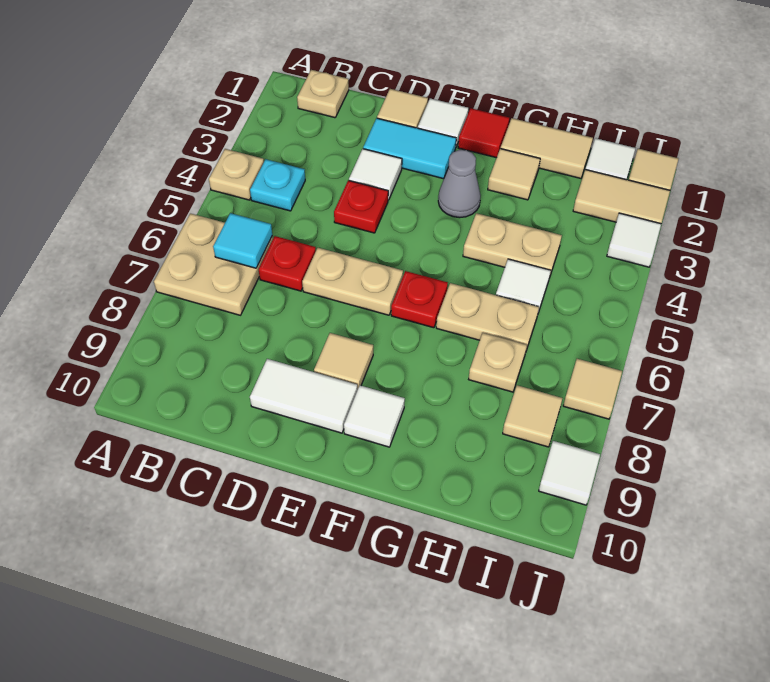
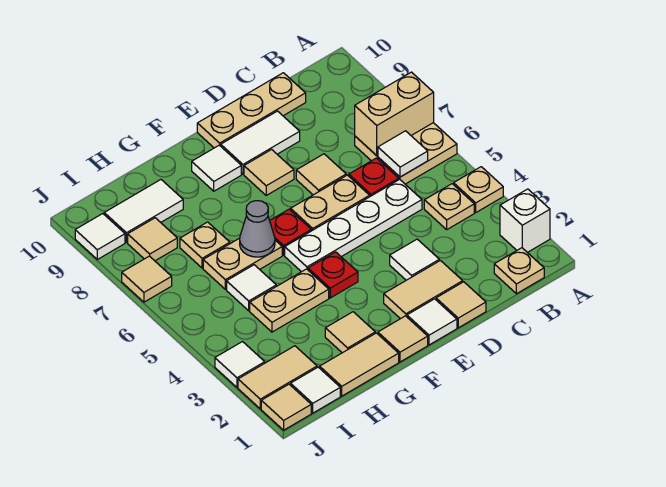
none -> white brick A2 level 1
none -> tan brick A7:B7 level 2
cyan plate B4 level 1 -> tan plate B4 level 1
cyan tile B6 level 2 -> white tile B6 level 2
none -> white plate C5:F5 level 1
none -> tan plate C10:E10 level 1
cyan tile D2:E2 level 1 -> tan tile D2:E2 level 1
red plate D4 level 1 -> red plate F4 level 1
none -> tan tile D7 level 1
red tile F1 level 1 -> tan tile F1 level 1
grey cone F3 level 1 -> grey cone G6 level 2
none -> white tile H9:I9 level 1

